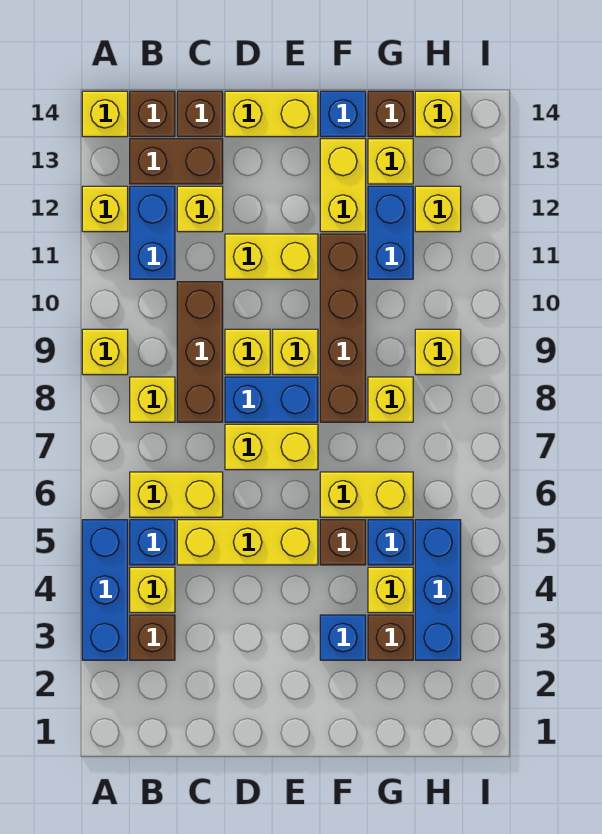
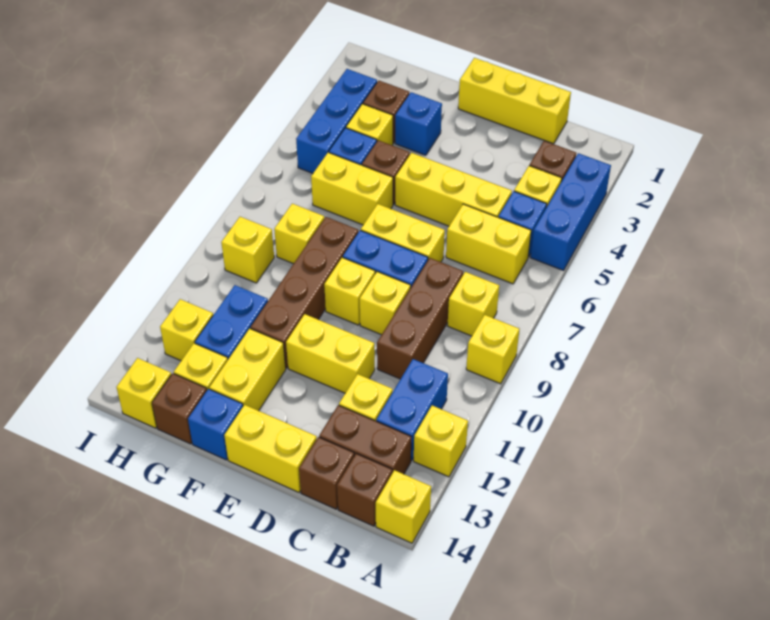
none -> yellow brick C1:E1 level 1

